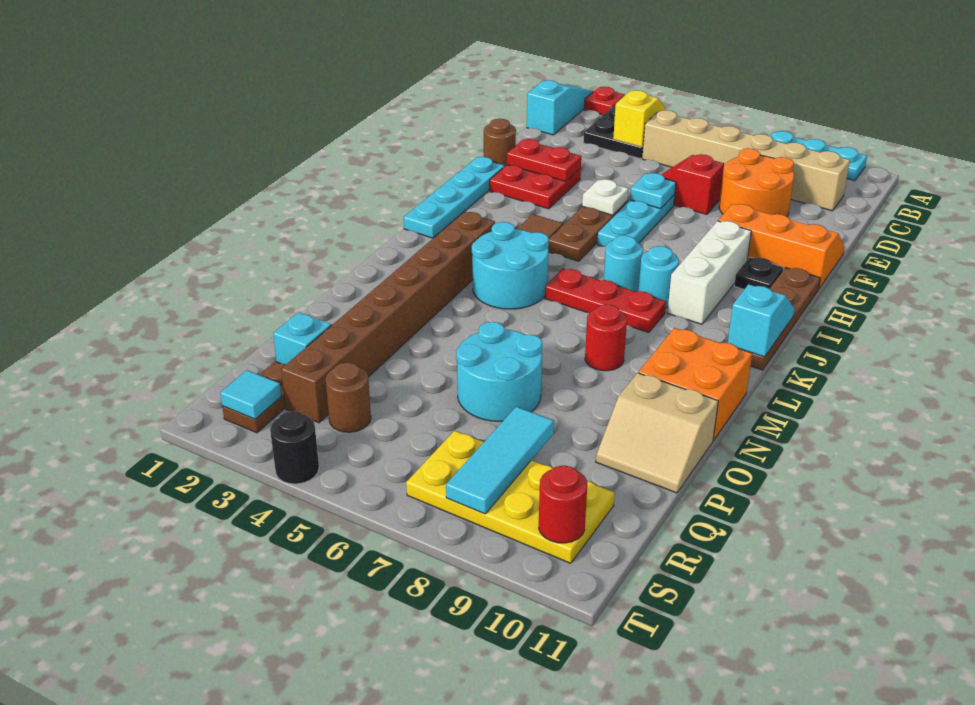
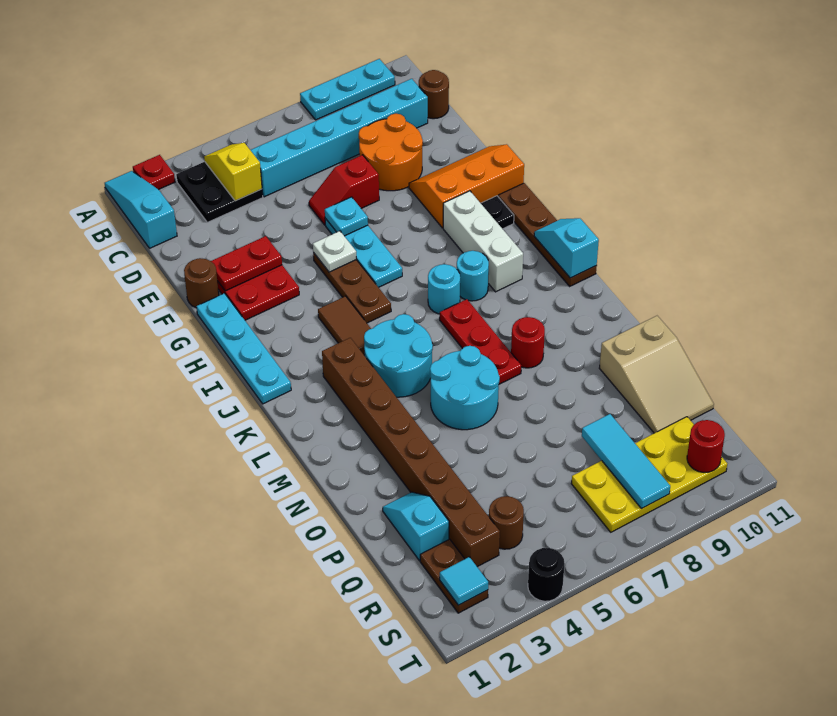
tan brick C5:C10 level 1 -> cyan brick C5:C10 level 1
none -> brown round brick C11 level 1
red plate K6:K8 level 1 -> red plate K7:M7 level 1
orange brick M10:N11 level 1 -> none
cyan round brick O6:P7 level 1 -> cyan round brick M5:N6 level 1
tan slope O10:P11 level 1 top O -> tan slope O10:Q11 level 1 top O

